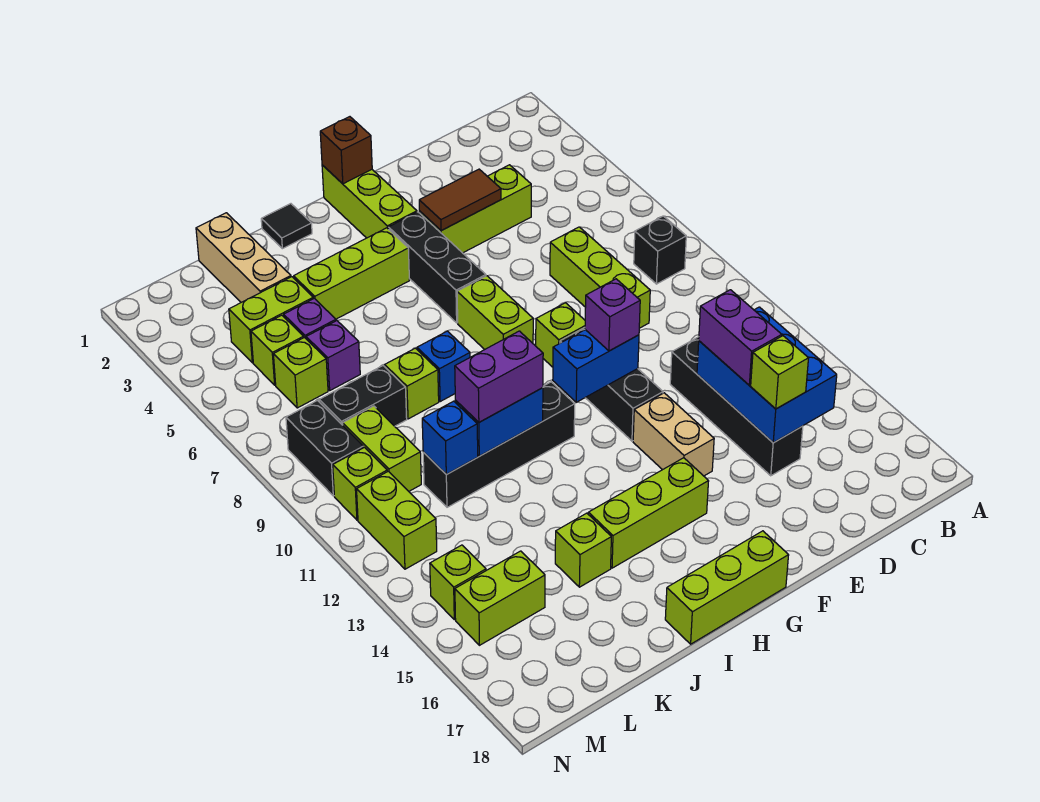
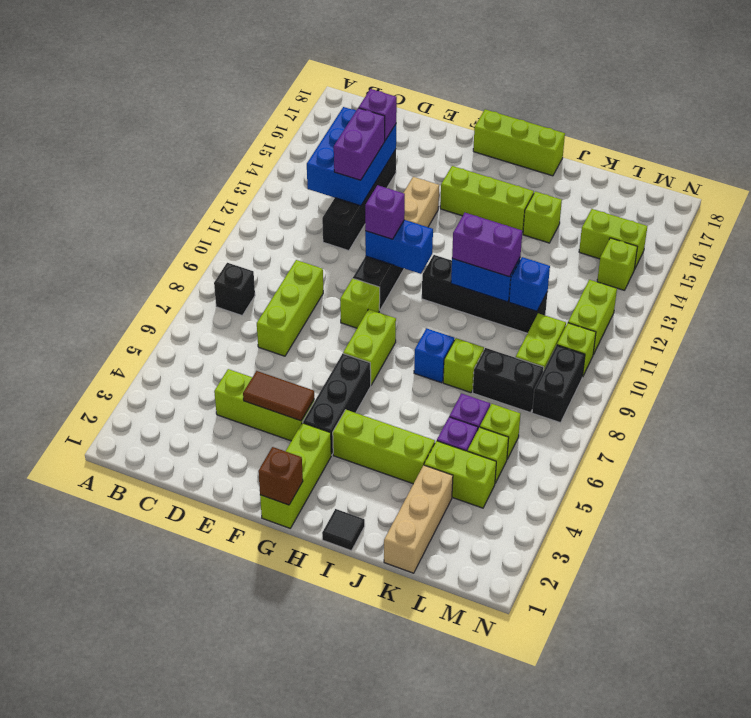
lime brick D15 level 3 -> purple brick D15 level 3

